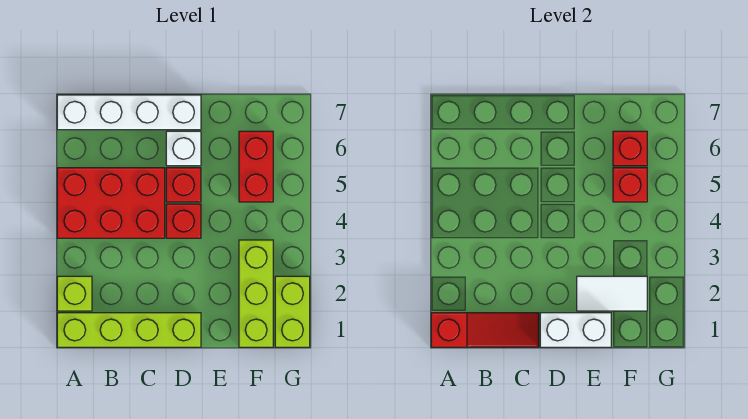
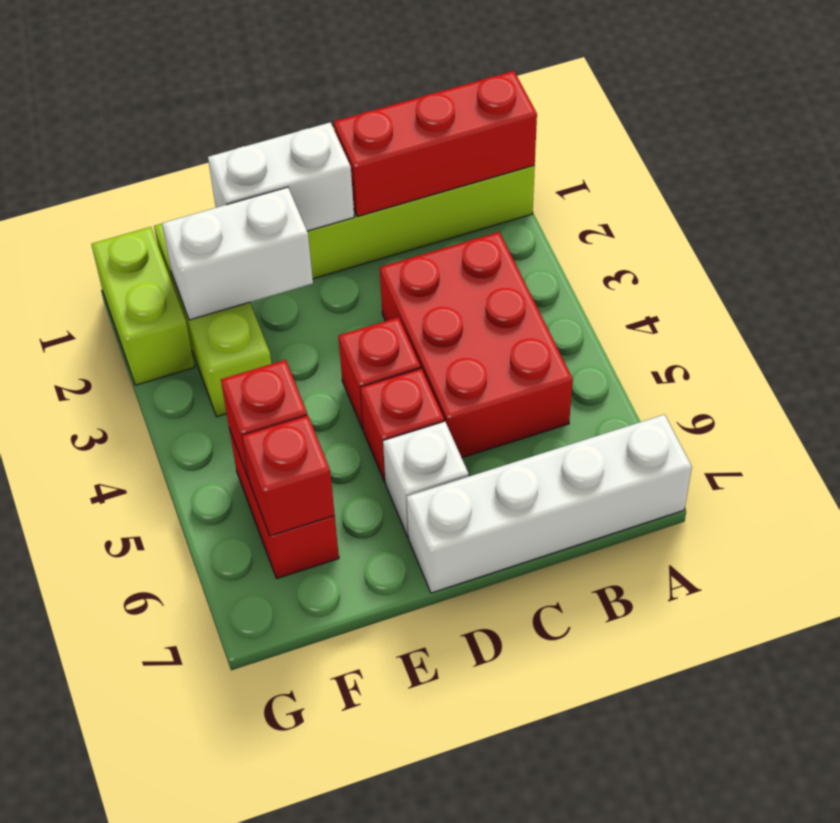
red slope A1:C1 level 2 top A -> red brick A1:C1 level 2
lime brick A2 level 1 -> none
red brick A4:C5 level 1 -> red brick B3:C5 level 1
white tile E2:F2 level 2 -> white brick E2:F2 level 2

